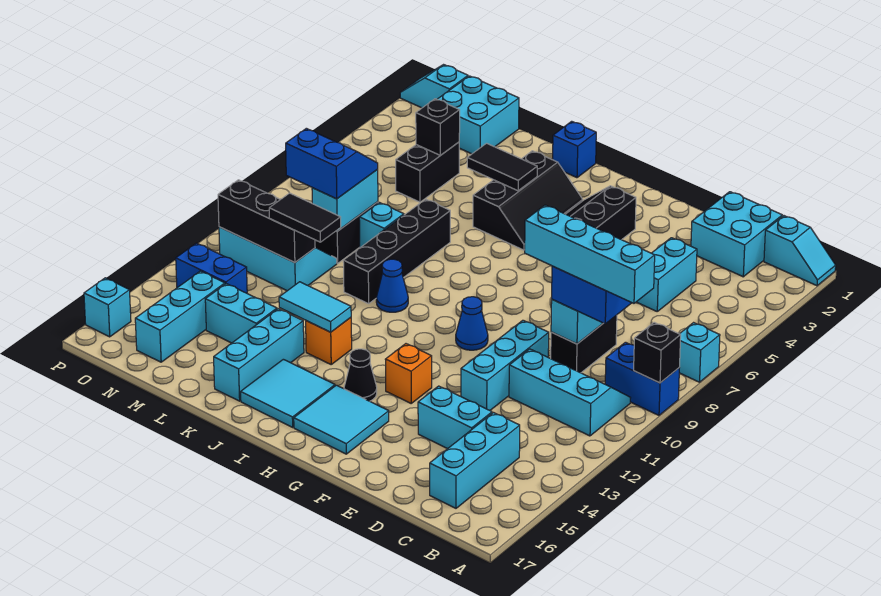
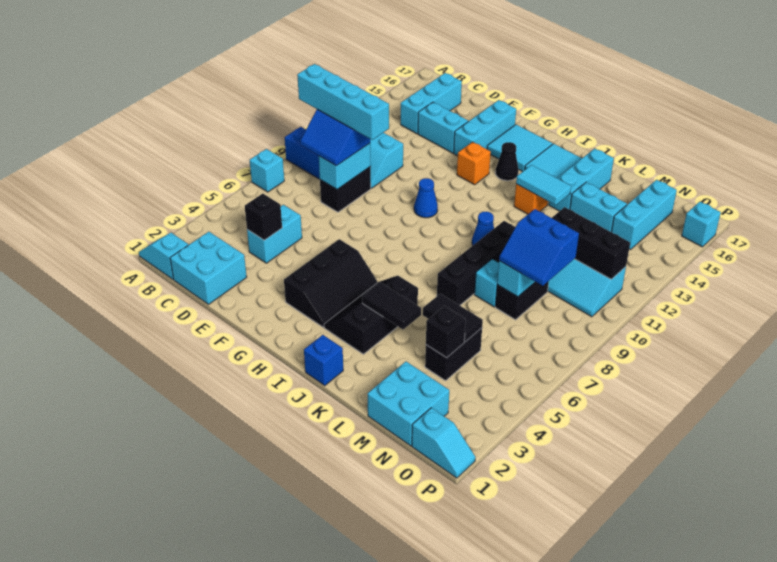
black brick A9 level 2 -> black brick D4 level 2
cyan brick E10:E12 level 1 -> cyan brick F14:F16 level 1
black tile L11:M11 level 3 -> black tile L5:M5 level 2
blue brick N13:O13 level 1 -> none

